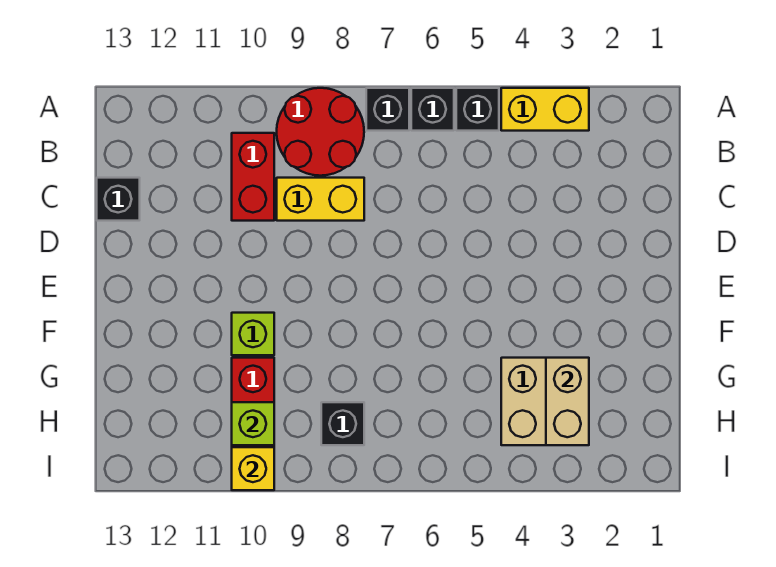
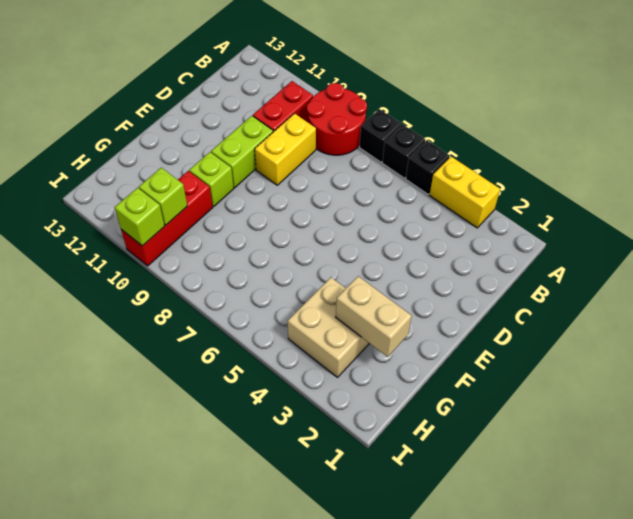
yellow brick C8:C9 level 1 -> yellow brick C9:D9 level 1
black brick C13 level 1 -> none
none -> lime brick D10:E10 level 1
tan brick G3:H3 level 2 -> tan brick G2:G3 level 2
black brick H8 level 1 -> none
yellow brick I10 level 2 -> lime brick I10 level 2

